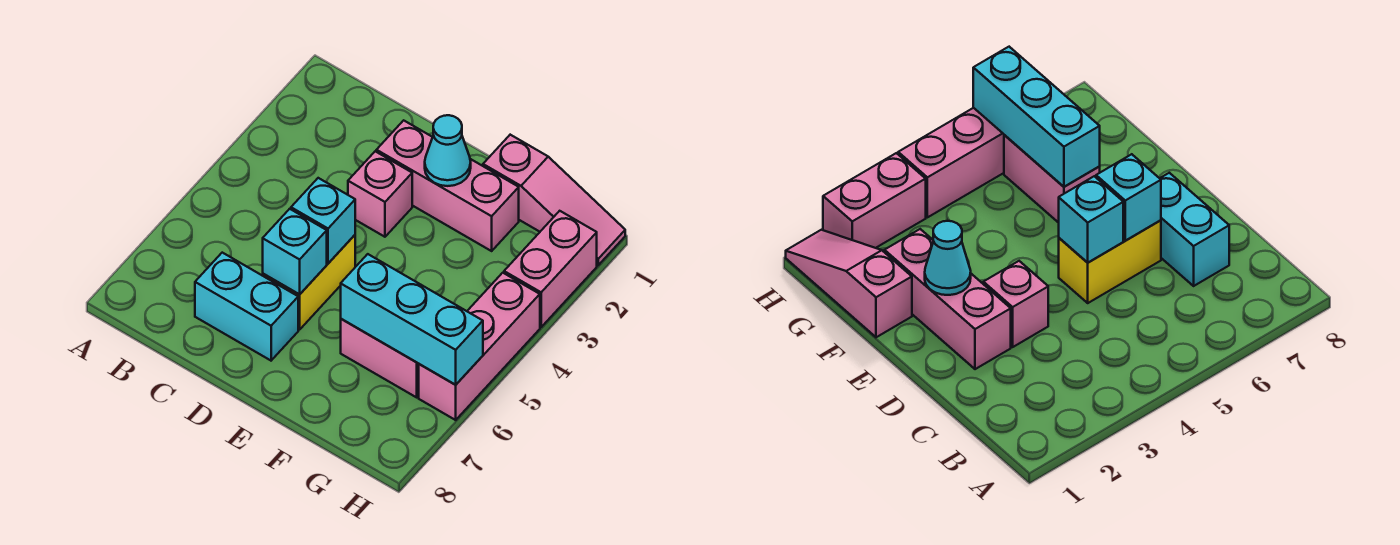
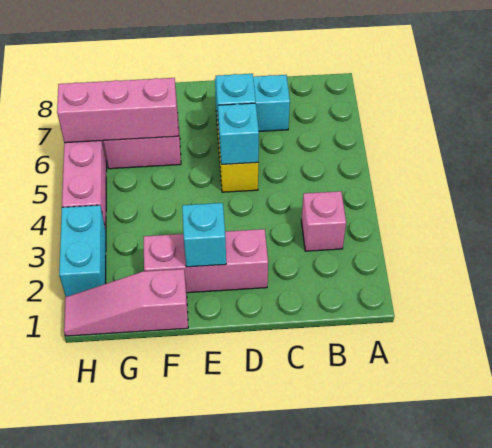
pink brick D3 level 1 -> pink brick B3 level 1
cyan cone E2 level 2 -> cyan brick E2 level 2
cyan brick F6:H6 level 2 -> pink brick F6:H6 level 2
pink brick H2:H3 level 1 -> cyan brick H2:H3 level 1

